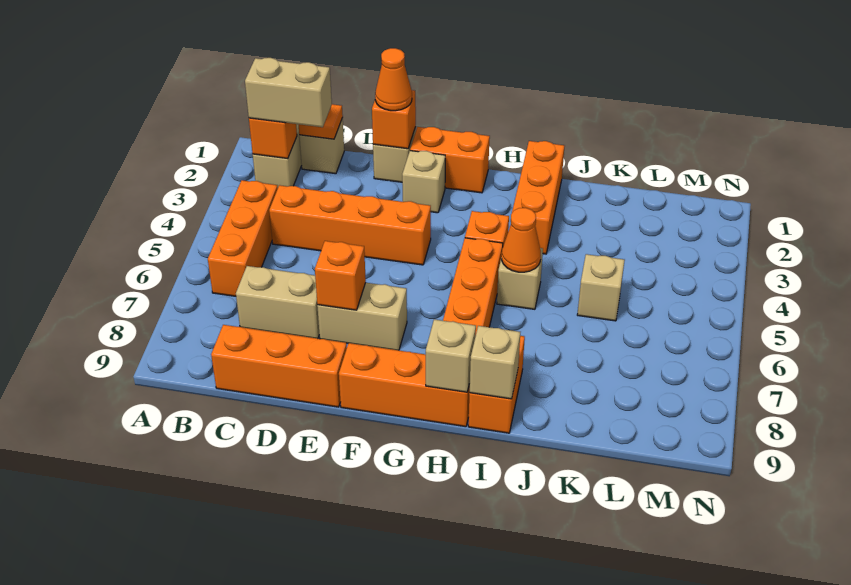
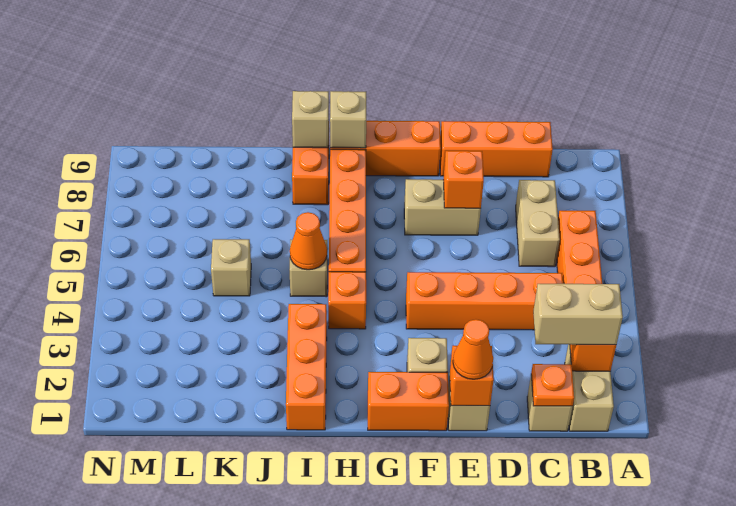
tan brick C7:D7 level 1 -> tan brick C6:C7 level 1

